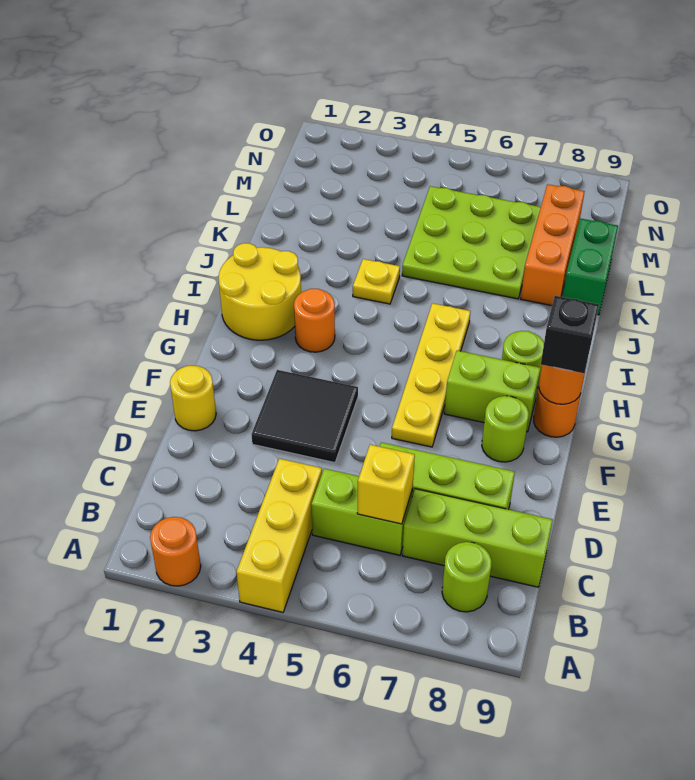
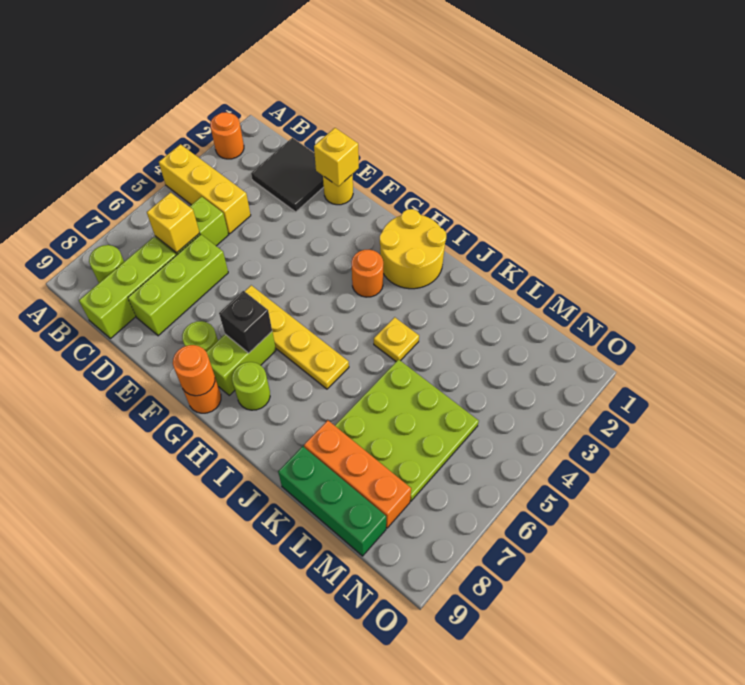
none -> yellow brick E1 level 2
black tile E3:F4 level 1 -> black tile C1:D2 level 1
black brick G9 level 3 -> black brick G7 level 2
green brick K9:L9 level 1 -> green brick K9:M9 level 1

